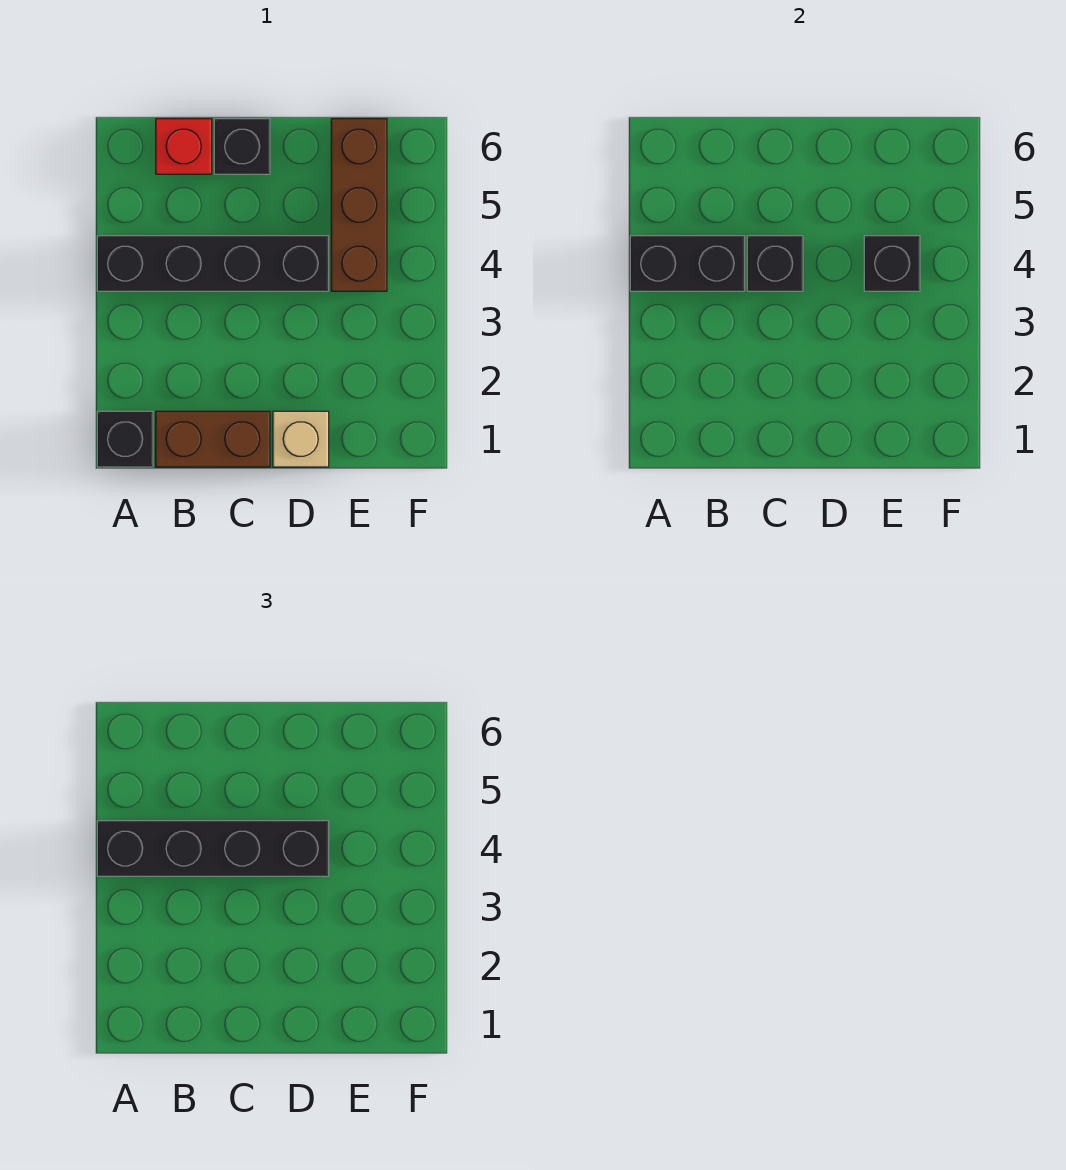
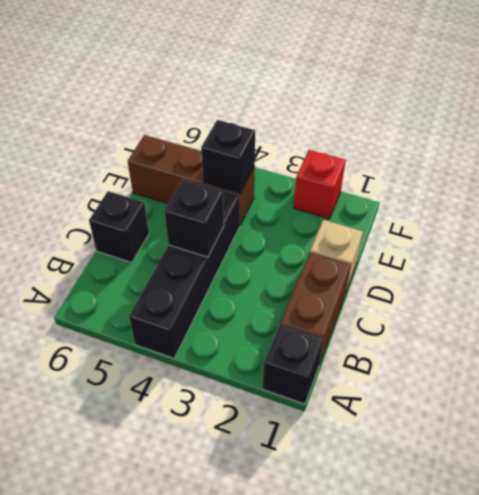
black brick A4:B4 level 2 -> none
black brick A4:D4 level 3 -> none
red brick B6 level 1 -> red brick F2 level 1

